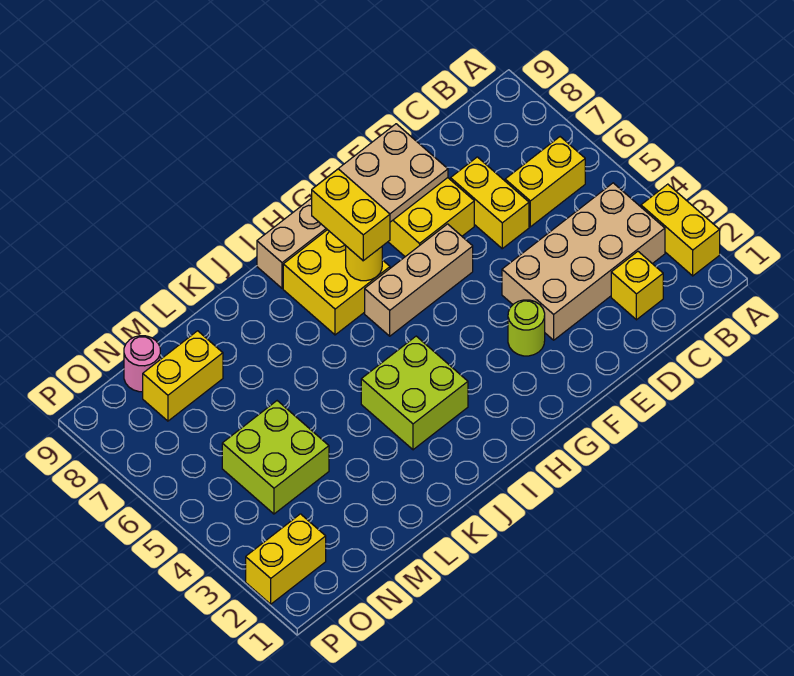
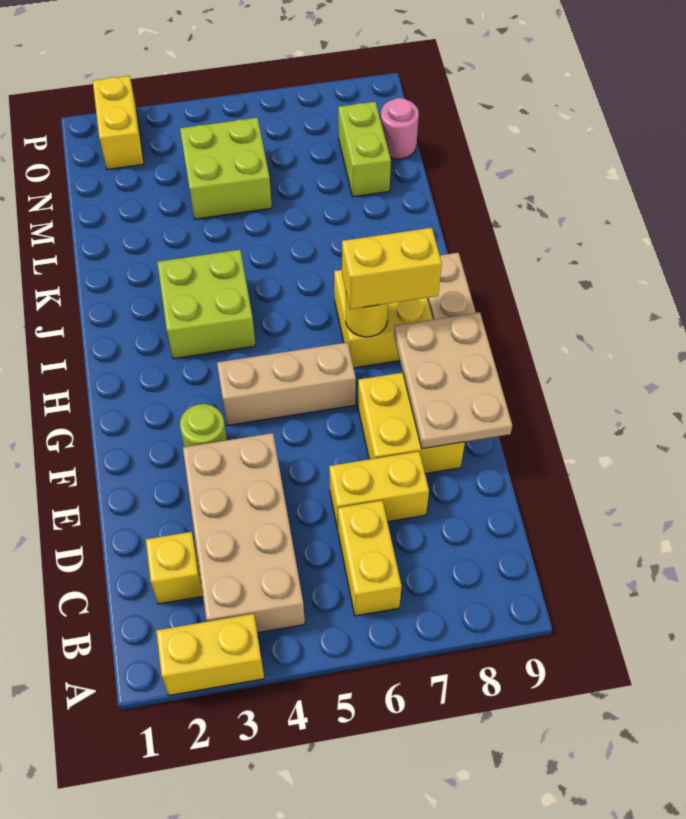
tan brick F6:H6 level 1 -> tan brick G4:G6 level 1
yellow brick M8:N8 level 1 -> lime brick M8:N8 level 1

